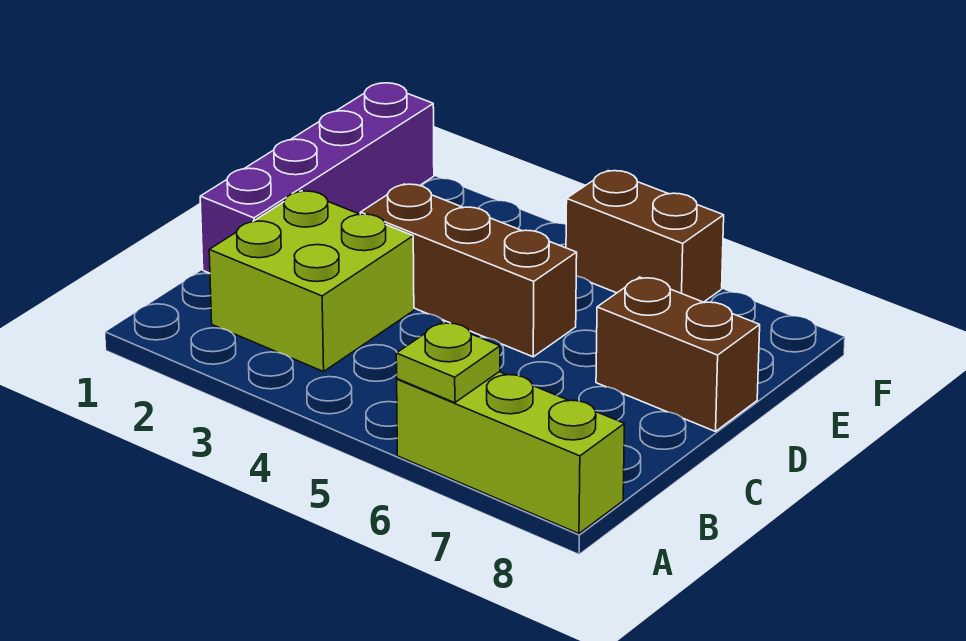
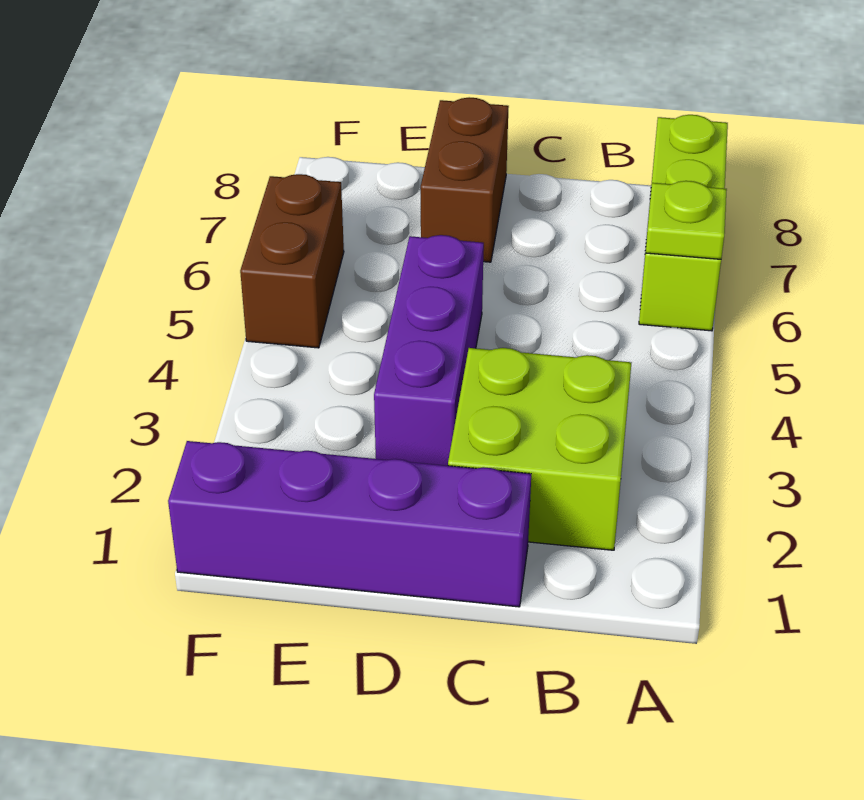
brown brick D3:D5 level 1 -> purple brick D3:D5 level 1

